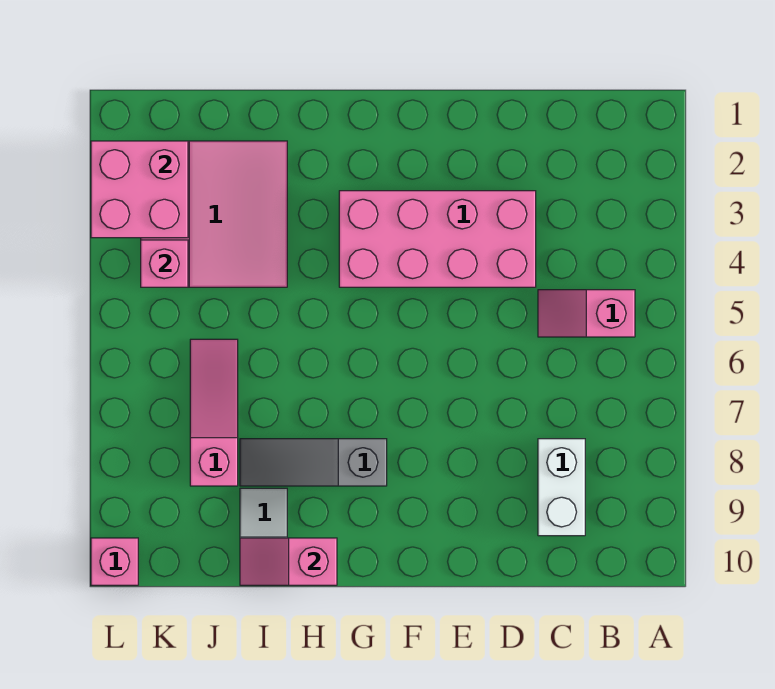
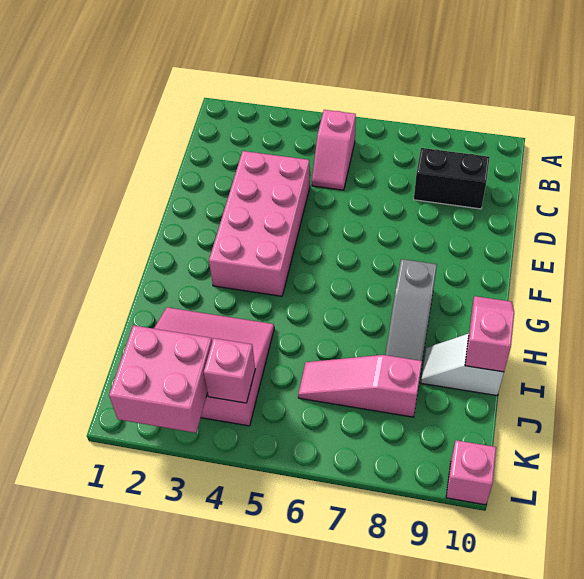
white brick C8:C9 level 1 -> black brick C8:C9 level 1
pink slope H10:I10 level 2 top H -> pink slope H10:I10 level 2 top I

